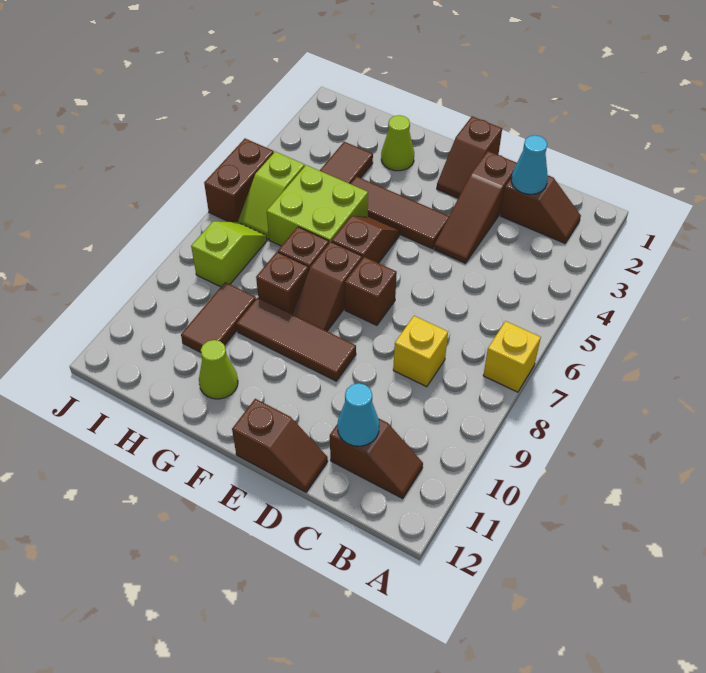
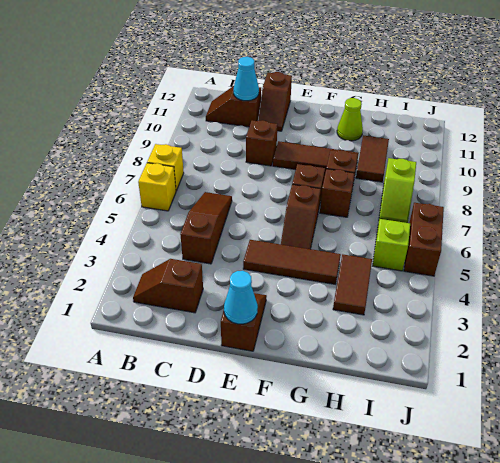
cyan cone C2 level 2 -> cyan cone E1 level 2
yellow brick C8 level 1 -> yellow brick A6 level 1
brown slope D2:D4 level 1 top 2 -> brown slope C4:C6 level 1 top 4
brown slope D12:E12 level 1 top E -> brown slope D11:D12 level 1 top 12
brown brick E7 level 1 -> brown brick D9 level 1
lime cone G2 level 1 -> none
lime brick G5:H6 level 1 -> none

